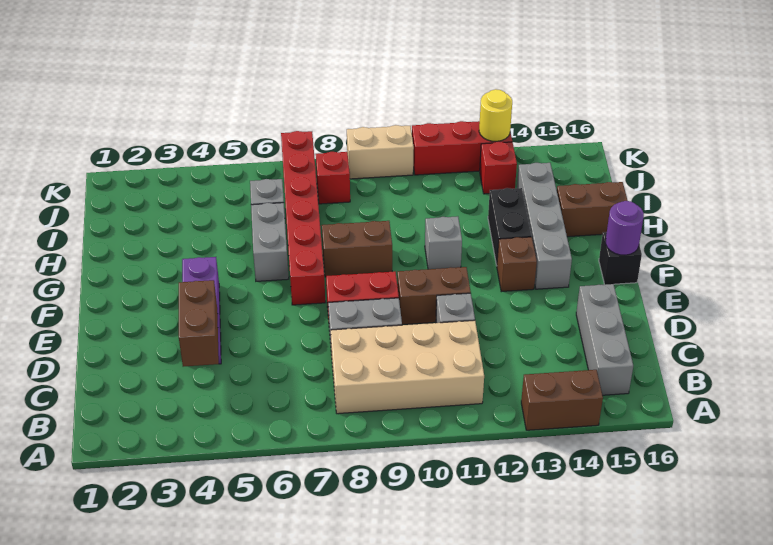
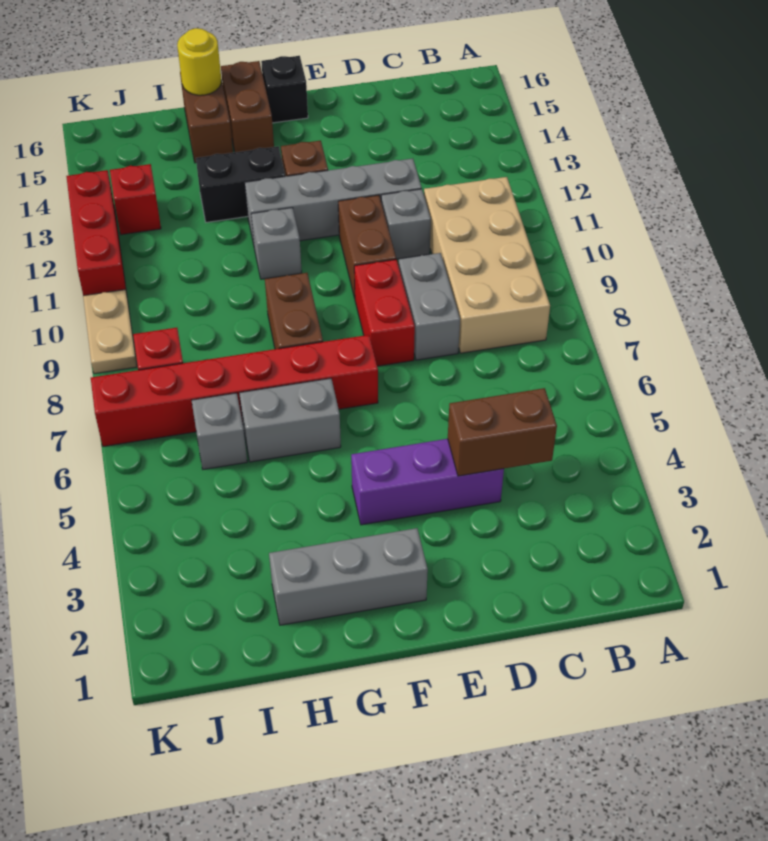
brown brick A13:A14 level 1 -> brown brick G15:G16 level 1
grey brick B15:D15 level 1 -> grey brick F2:H2 level 1
grey brick F14:I14 level 1 -> grey brick D12:G12 level 1
purple round brick F16 level 2 -> none
tan brick K9:K10 level 1 -> tan plate K9:K10 level 1
yellow round brick K13 level 2 -> yellow round brick H16 level 2

